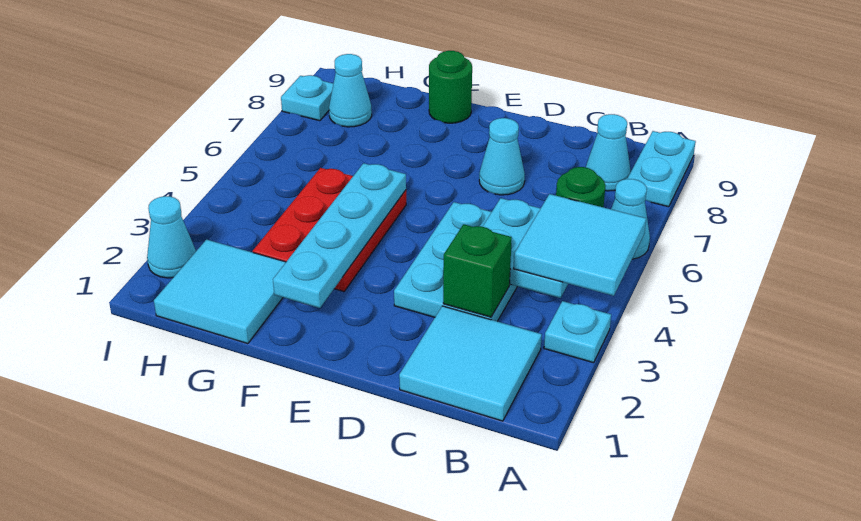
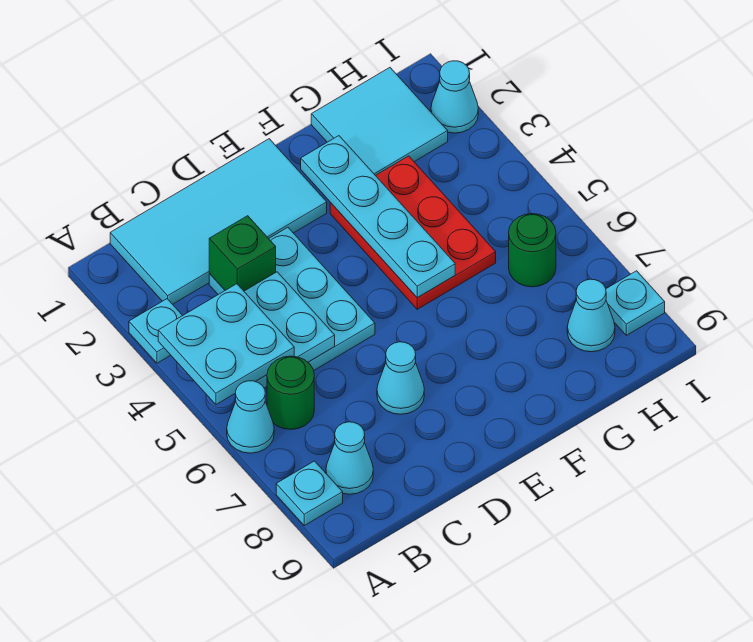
cyan tile A4:B5 level 3 -> cyan plate A4:B5 level 3
cyan plate A8:A9 level 1 -> cyan plate A8 level 1
cyan tile B1:C2 level 1 -> cyan tile B1:E2 level 1
green round brick F9 level 1 -> green round brick H6 level 1

